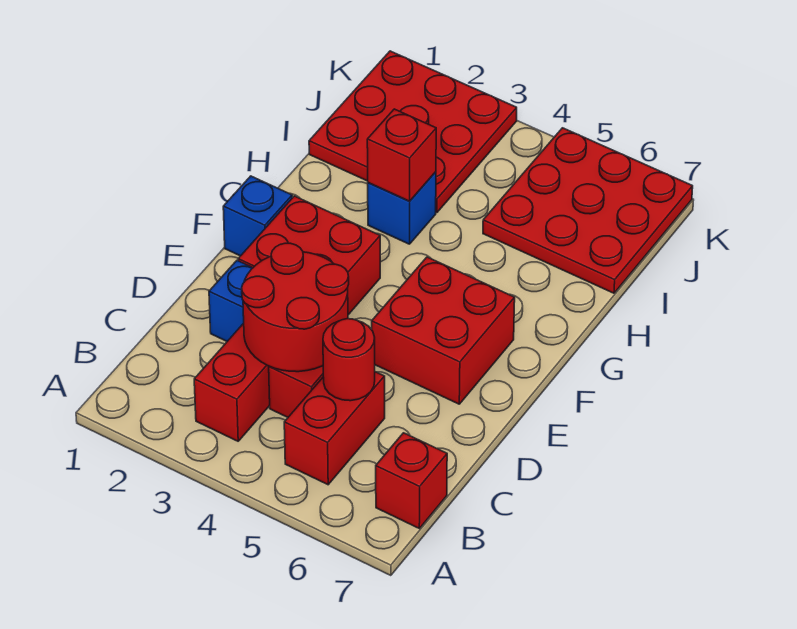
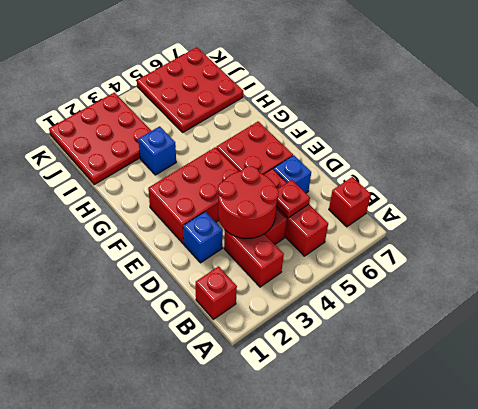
red brick B5:C5 level 1 -> red brick B5:D5 level 1
red round brick C5 level 2 -> red plate C5 level 2
red brick E2:F3 level 1 -> red brick E2:F4 level 1
blue brick F1 level 1 -> blue brick D6 level 1
red brick H3 level 2 -> red brick B1 level 1

